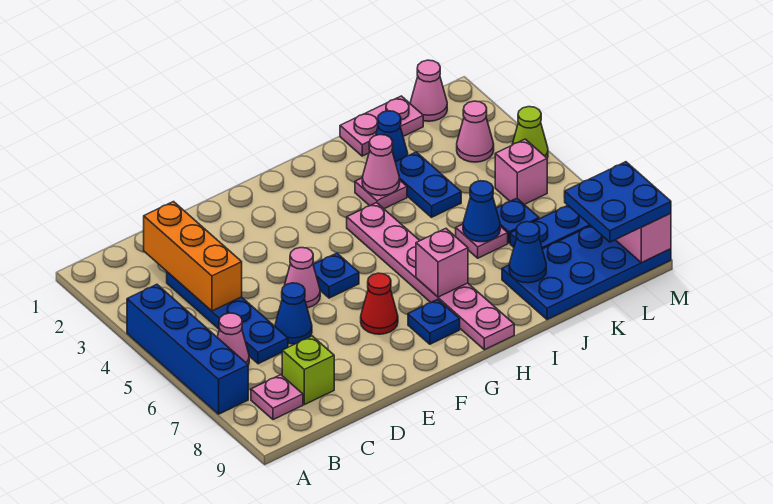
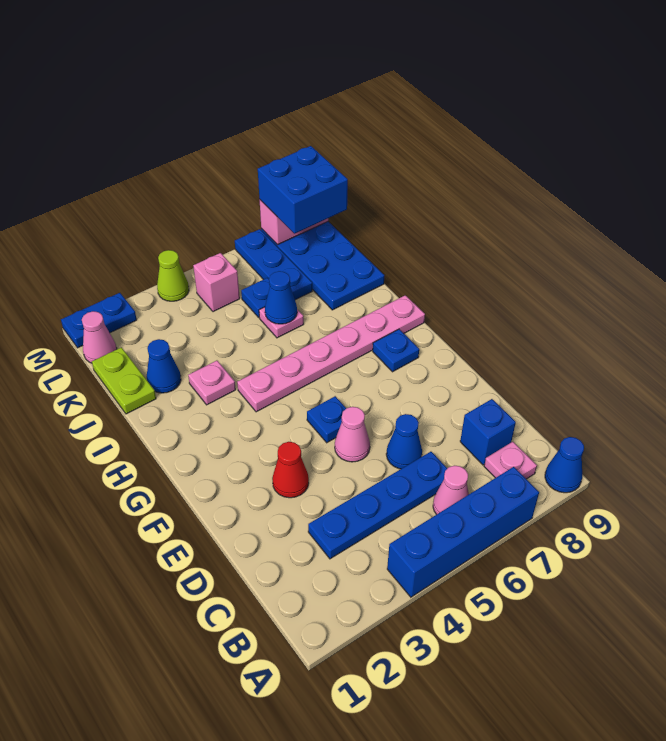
orange brick C2:C4 level 2 -> none
lime brick C8 level 1 -> blue brick C8 level 1
red cone F7 level 1 -> red cone E3 level 1
pink brick H7 level 2 -> none
pink cone I3 level 2 -> none
pink plate J1:K1 level 1 -> lime plate J1:K1 level 1
blue plate J3:J4 level 1 -> blue plate M1:M2 level 1
blue cone J8 level 2 -> blue cone A9 level 1
pink cone L3 level 1 -> none
blue plate L8:M9 level 3 -> blue brick L8:M9 level 3

